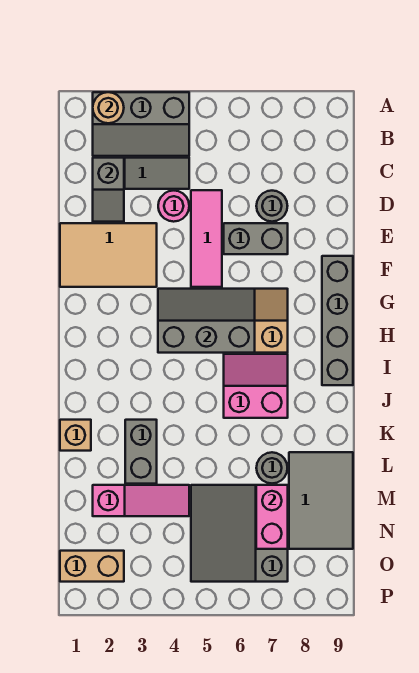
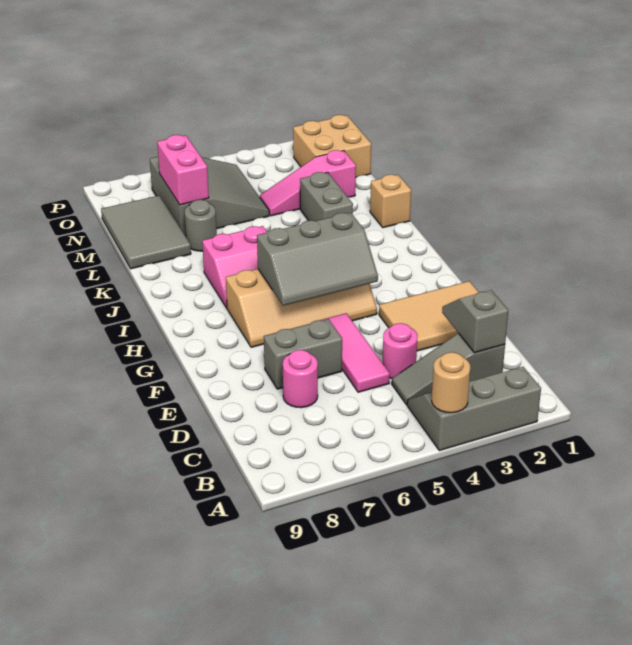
tan round brick A2 level 2 -> tan round brick A4 level 2
grey round brick D7 level 1 -> pink round brick D7 level 1
grey brick F9:I9 level 1 -> none
tan brick O1:O2 level 1 -> tan brick N1:O2 level 1

